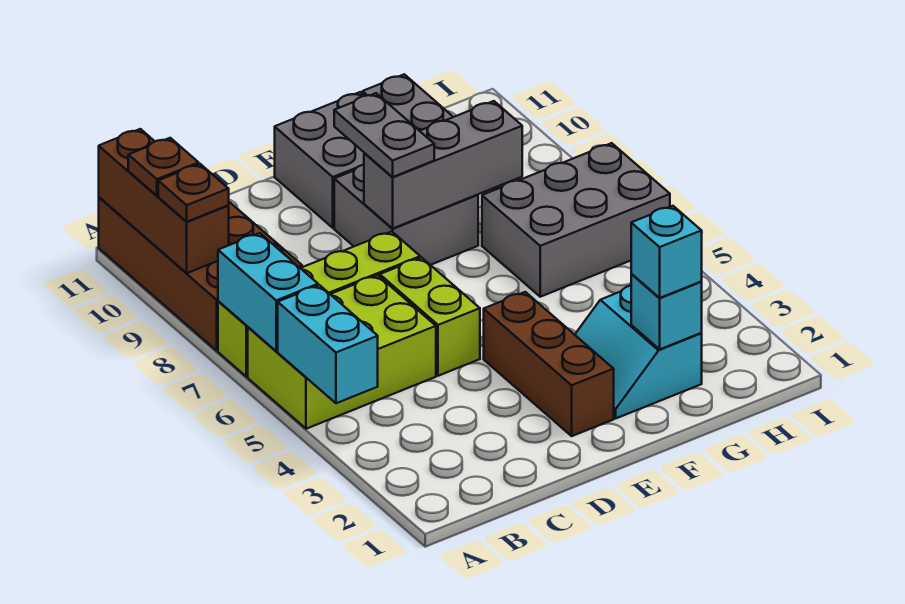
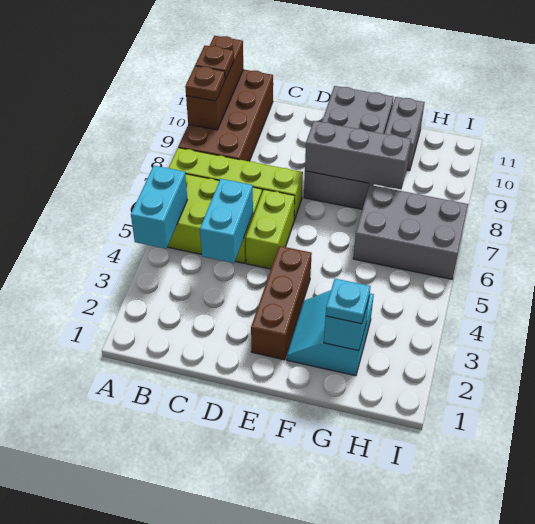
cyan brick A6:A7 level 2 -> cyan brick C4:C5 level 2
grey plate E8:E9 level 3 -> none
cyan brick G2 level 3 -> cyan plate G2 level 3

